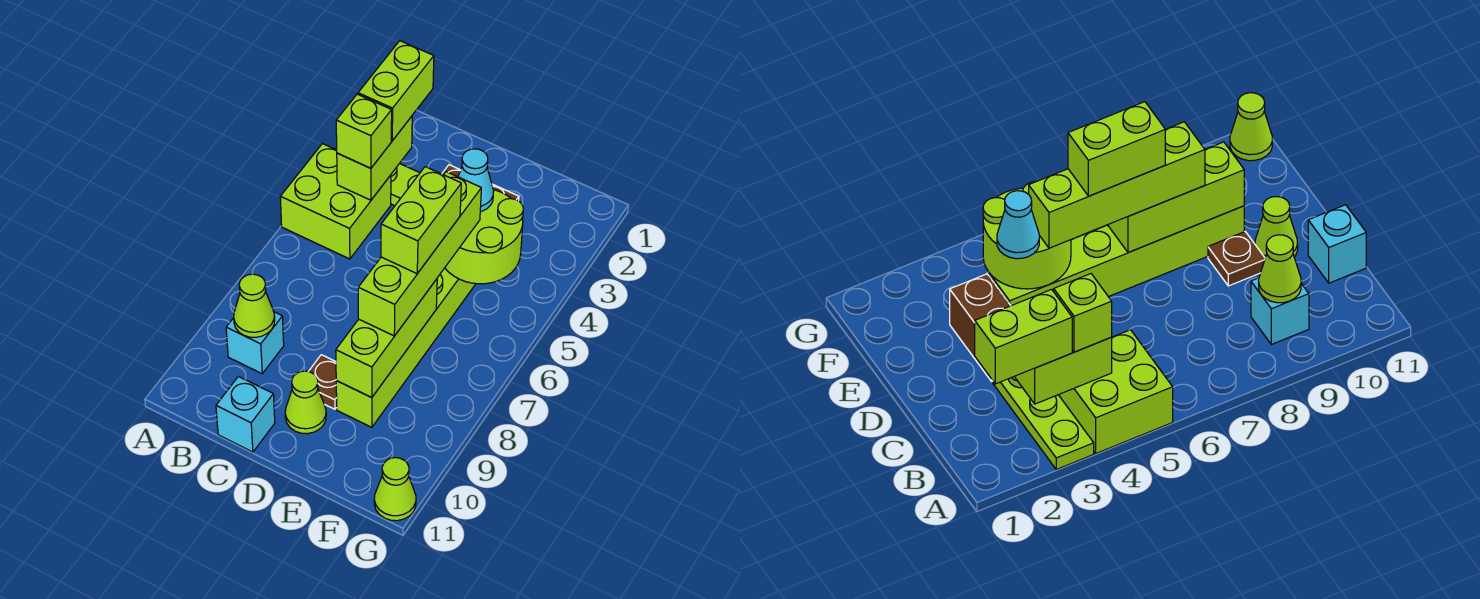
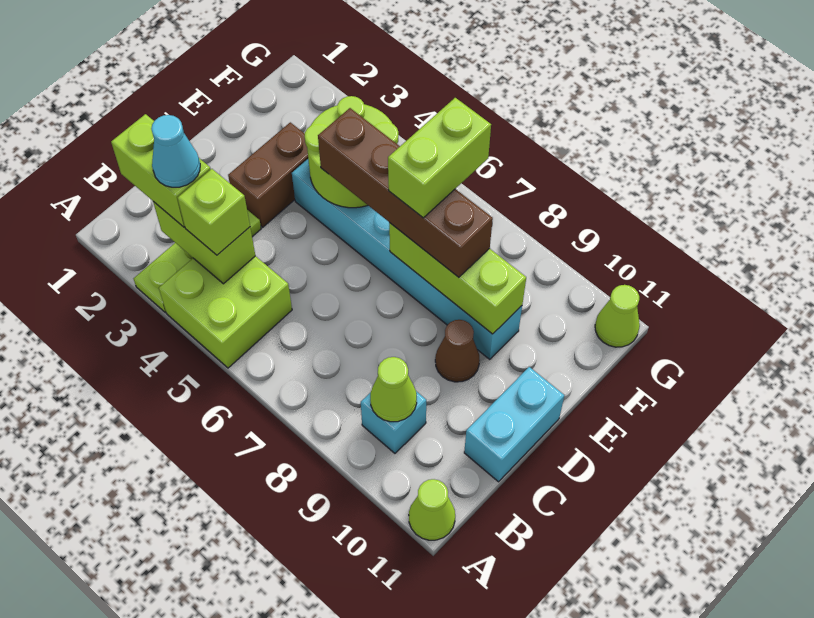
cyan brick C11 level 1 -> cyan brick C11:D11 level 1
brown plate D9 level 1 -> brown cone D9 level 1
lime cone D10 level 1 -> lime cone A11 level 1
lime brick E4:E9 level 1 -> cyan brick E4:E9 level 1
cyan cone E4 level 3 -> cyan cone B3 level 4
lime brick E5:E8 level 3 -> brown brick E5:E8 level 3
lime brick E6:E7 level 4 -> lime brick E7:F7 level 4

